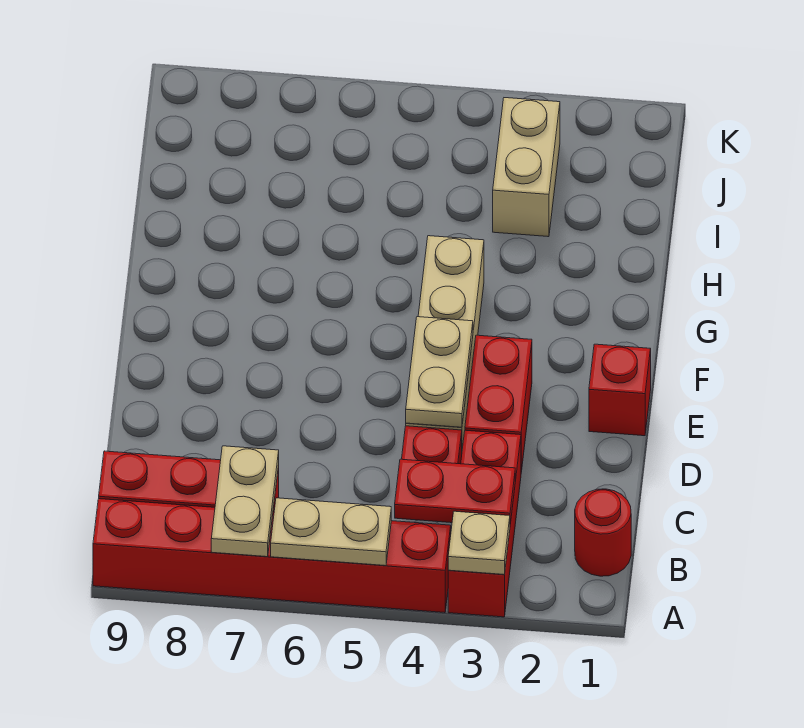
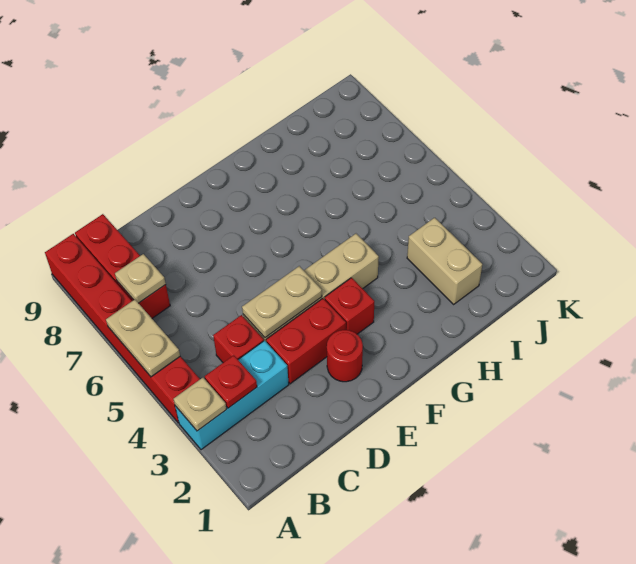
red brick A3:C3 level 1 -> cyan brick A3:C3 level 1
tan plate A7:B7 level 2 -> tan plate B7 level 2
red round brick B1 level 1 -> red round brick E2 level 1
red plate B3:B4 level 2 -> red plate B3 level 2
red brick E1 level 1 -> red brick F3 level 1
tan brick I3:J3 level 1 -> tan brick I2:I3 level 1

